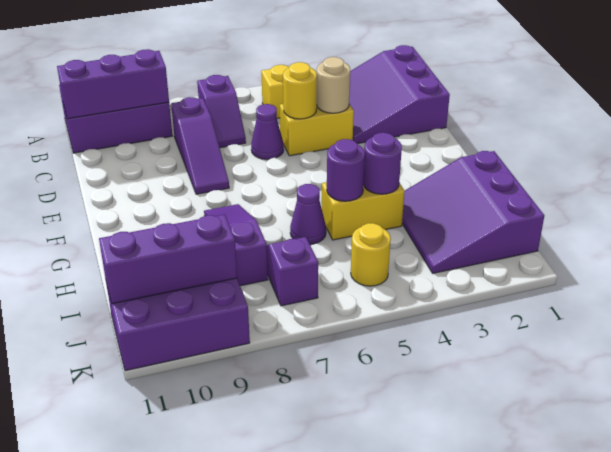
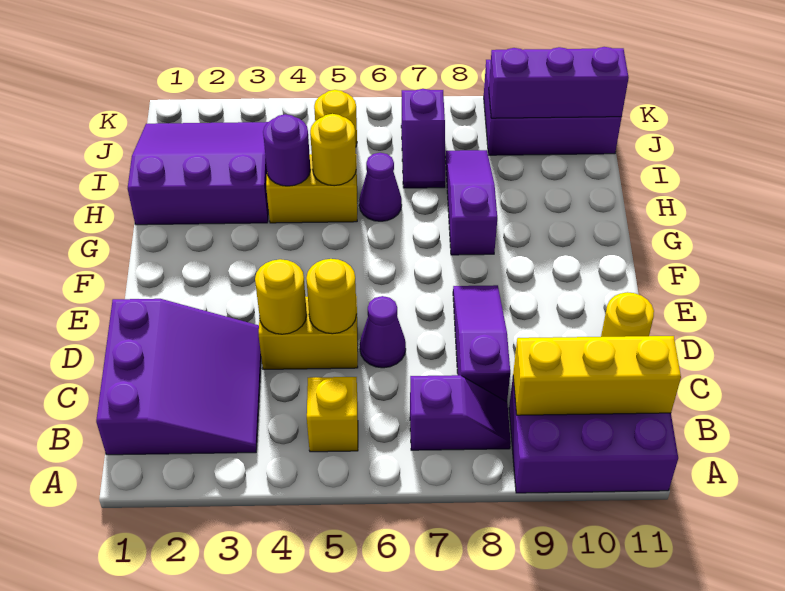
purple slope B7:C7 level 1 top B -> purple slope B7:B8 level 1 top 7
purple brick B9:B11 level 2 -> yellow brick B9:B11 level 2
tan round brick D4 level 2 -> yellow round brick D4 level 2
none -> yellow round brick D11 level 1
purple slope G8:I8 level 1 top I -> purple slope G8:I8 level 1 top G
purple slope H1:J3 level 1 top 1 -> purple slope H1:J3 level 1 top H
purple round brick H5 level 2 -> yellow round brick H5 level 2

